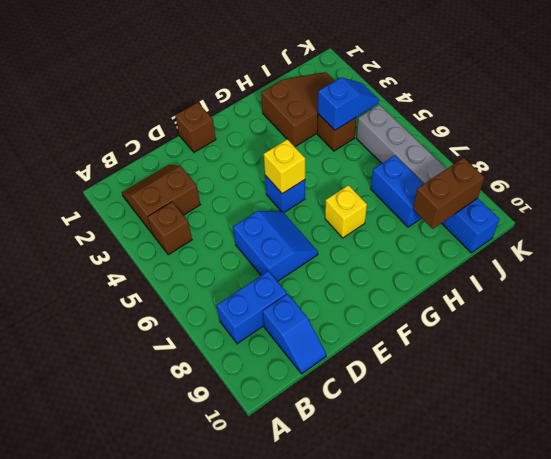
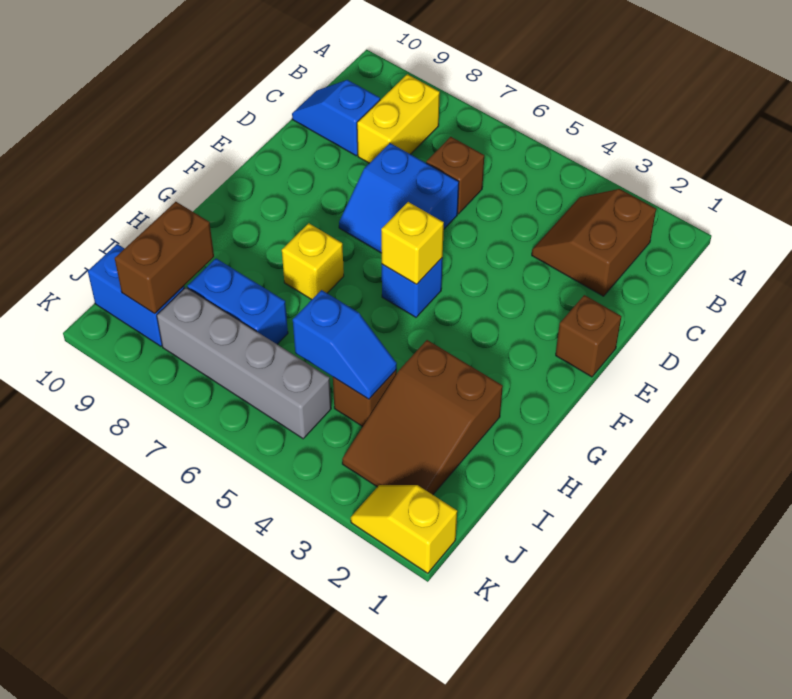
brown slope B2:C3 level 1 top 3 -> brown slope B2:C3 level 1 top 2
brown brick B4 level 1 -> brown brick C6 level 1
blue brick B8:C8 level 1 -> yellow brick B8:C8 level 1
blue slope I4:J4 level 2 top I -> blue slope I4:I5 level 2 top 5
none -> yellow slope K1:K2 level 1 top 1

